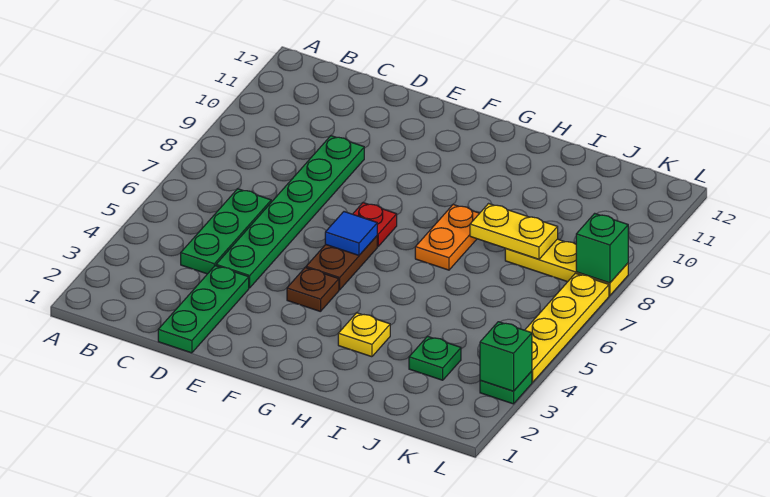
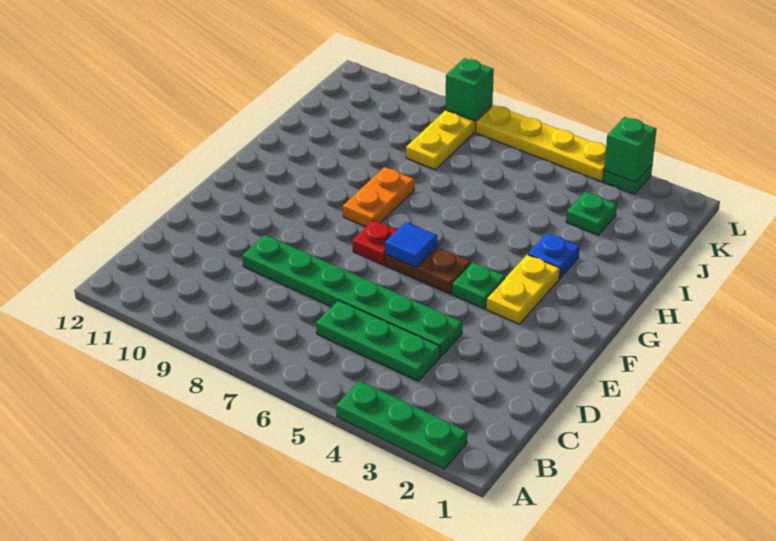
green plate D1:D3 level 1 -> green plate A2:A4 level 1
brown plate F4 level 1 -> green plate F4 level 1
yellow plate H3 level 1 -> blue plate H3 level 1
orange plate H7:H8 level 1 -> orange plate G8:H8 level 1
yellow plate I8:J8 level 2 -> yellow plate F3:G3 level 1

